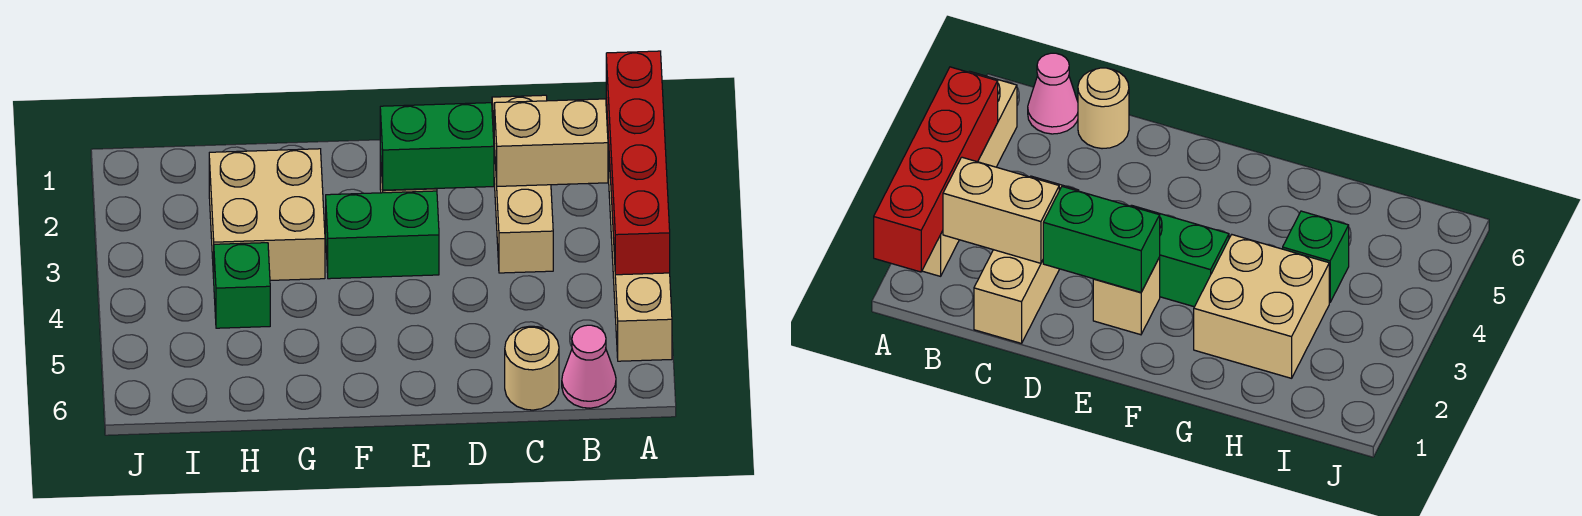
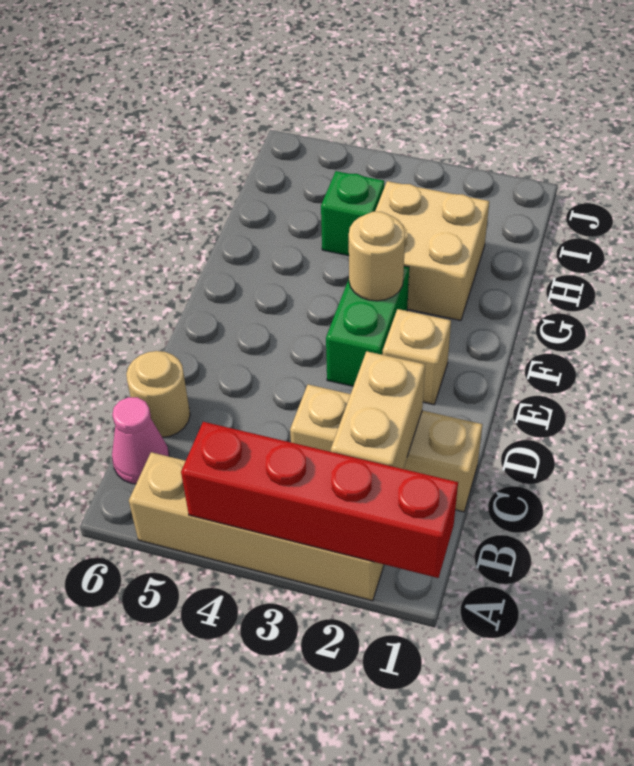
green brick D2:E2 level 2 -> none
none -> tan round brick F3 level 2

